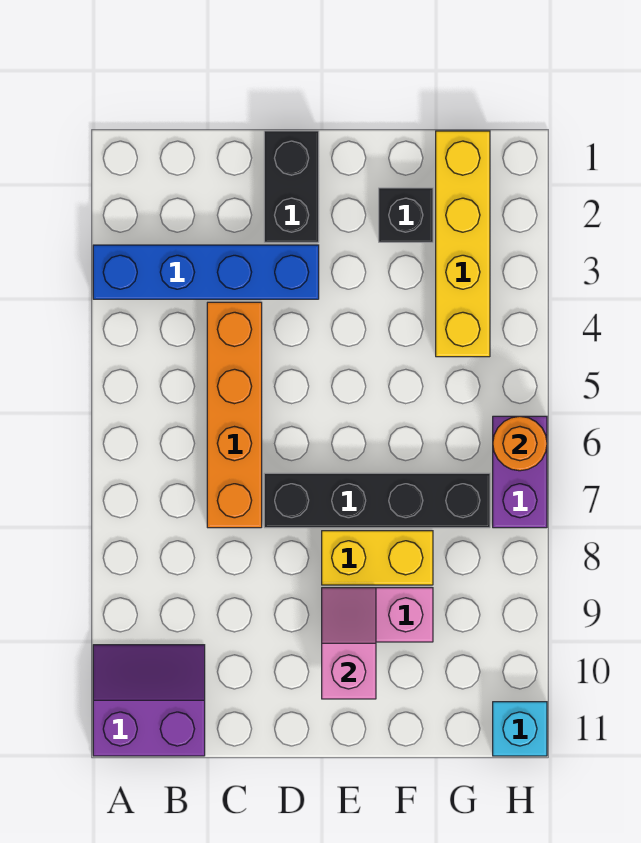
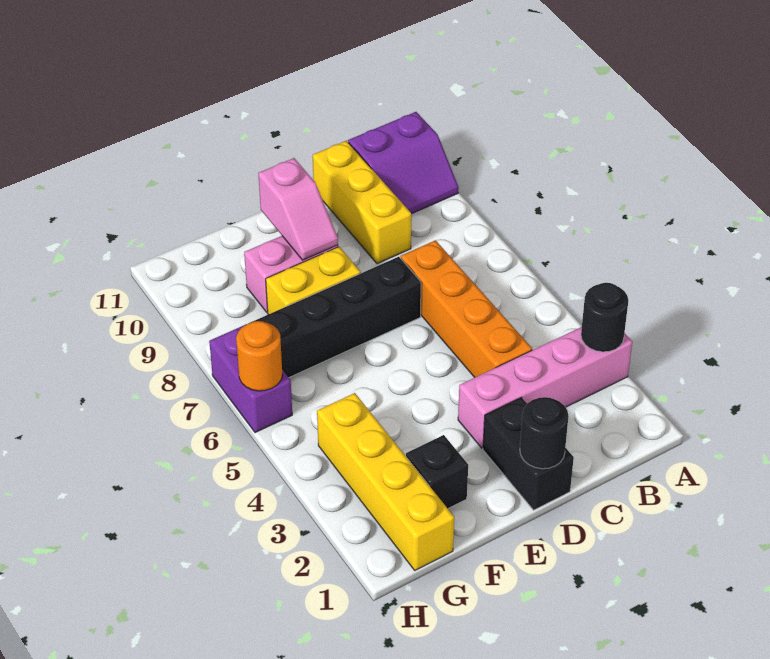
blue brick A3:D3 level 1 -> pink brick A3:D3 level 1
none -> black round brick A3 level 2
none -> yellow brick C9:C11 level 1
none -> black round brick D1 level 2
cyan brick H11 level 1 -> none

